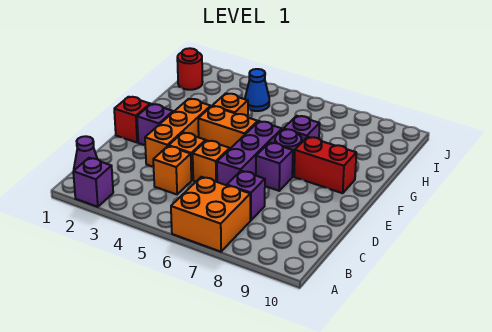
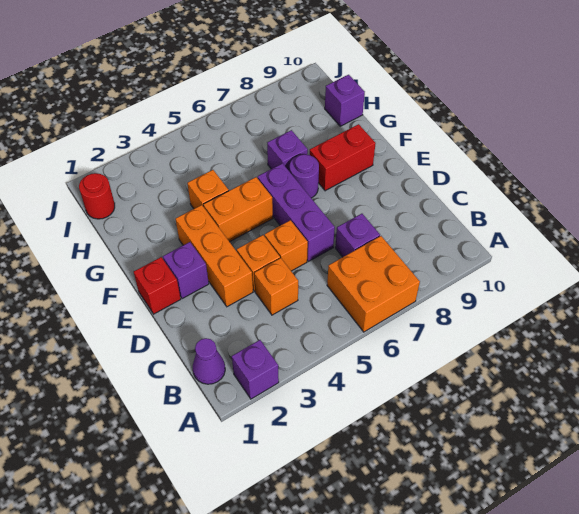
purple brick E7 level 1 -> purple brick H10 level 1
blue cone I4 level 1 -> none

